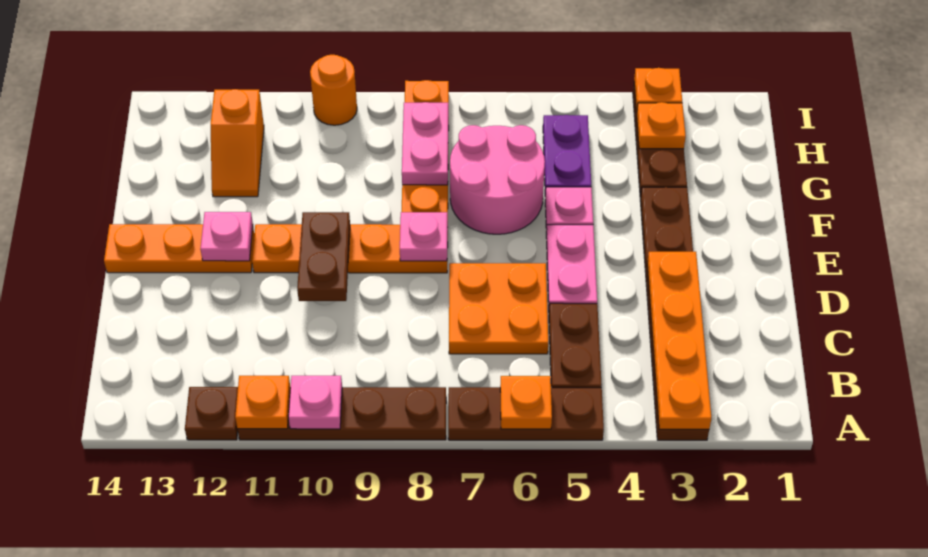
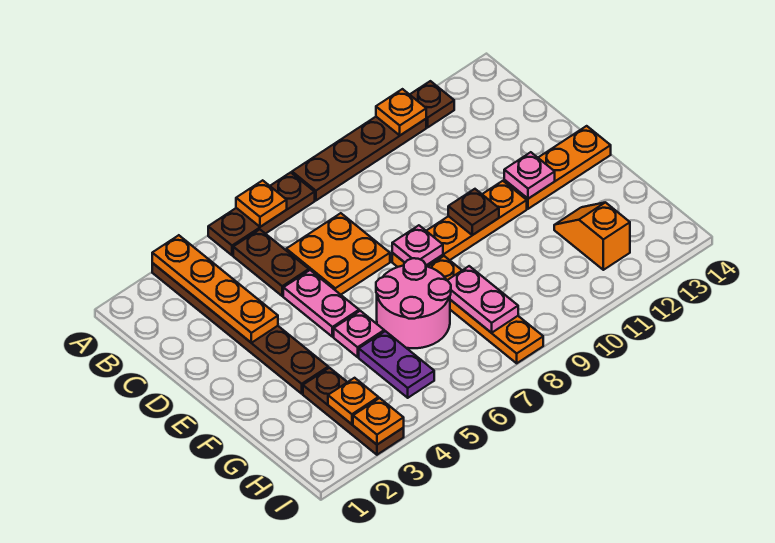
pink plate A10 level 2 -> none
brown plate D10:E10 level 2 -> brown plate E10 level 2
orange round brick I10 level 1 -> none

